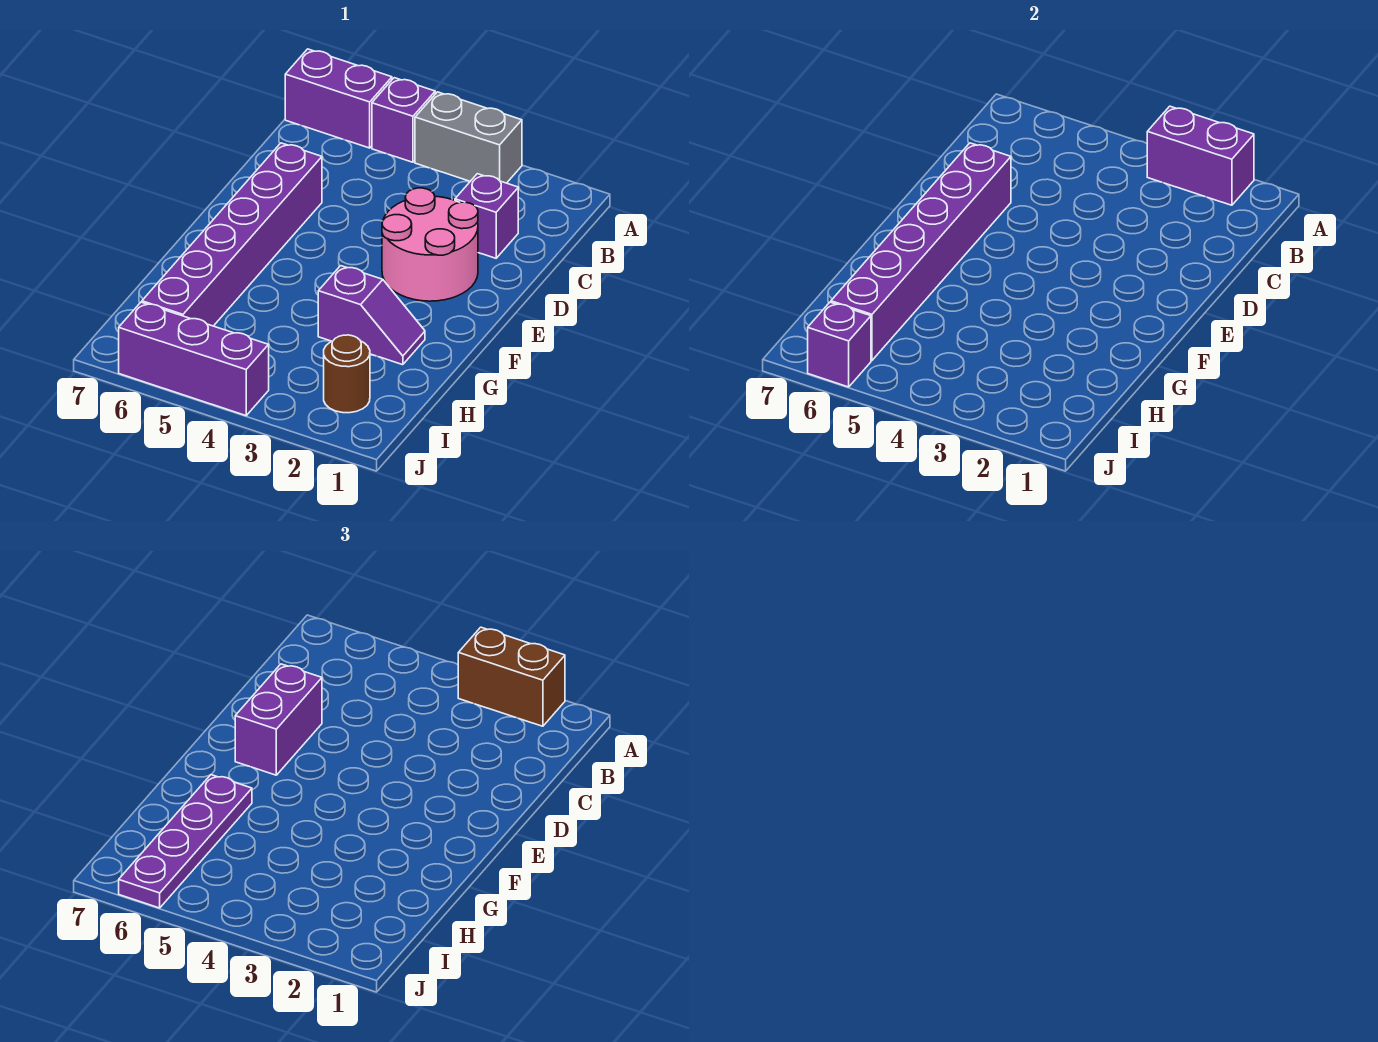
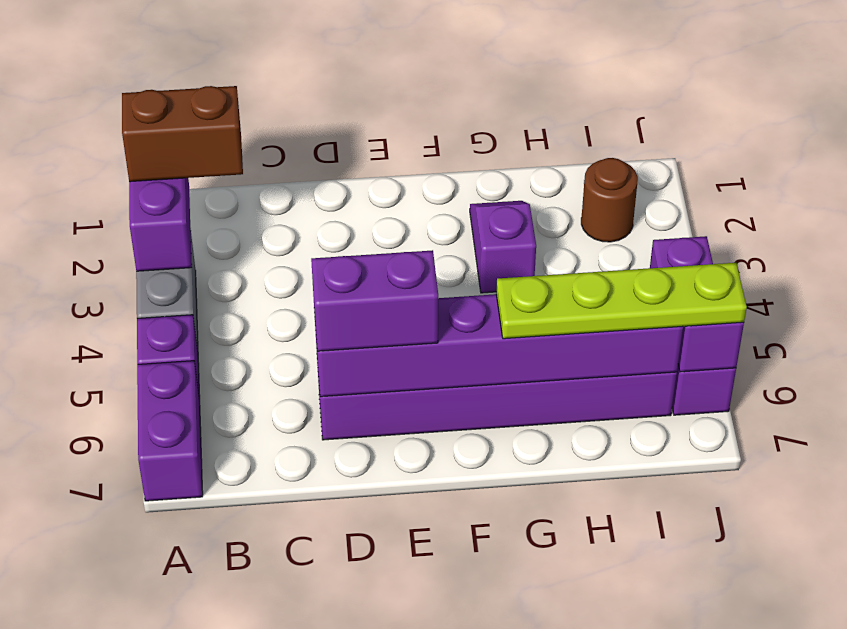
brown brick A2:A3 level 3 -> brown brick A2:B2 level 3
purple brick C2 level 1 -> none
pink round brick D2:E3 level 1 -> none
purple plate G6:J6 level 3 -> lime plate G6:J6 level 3

